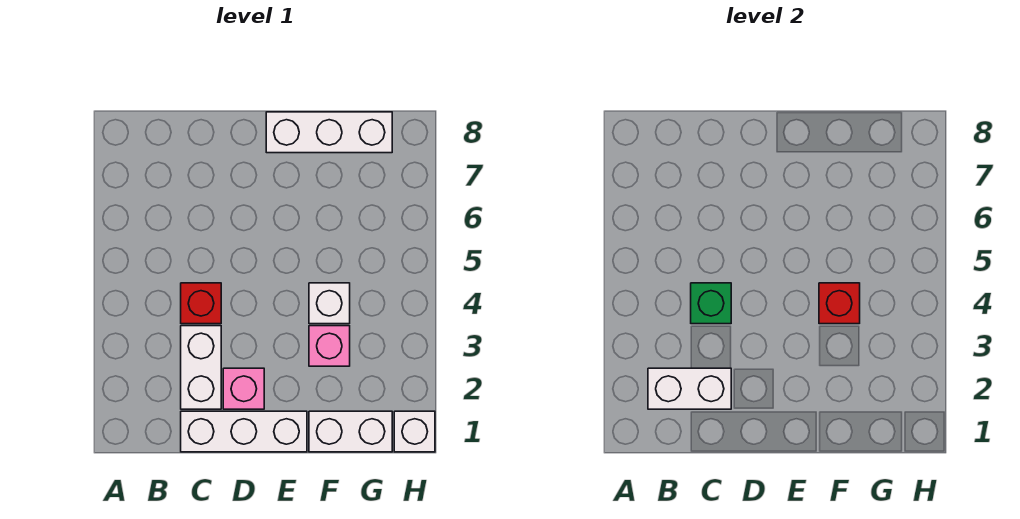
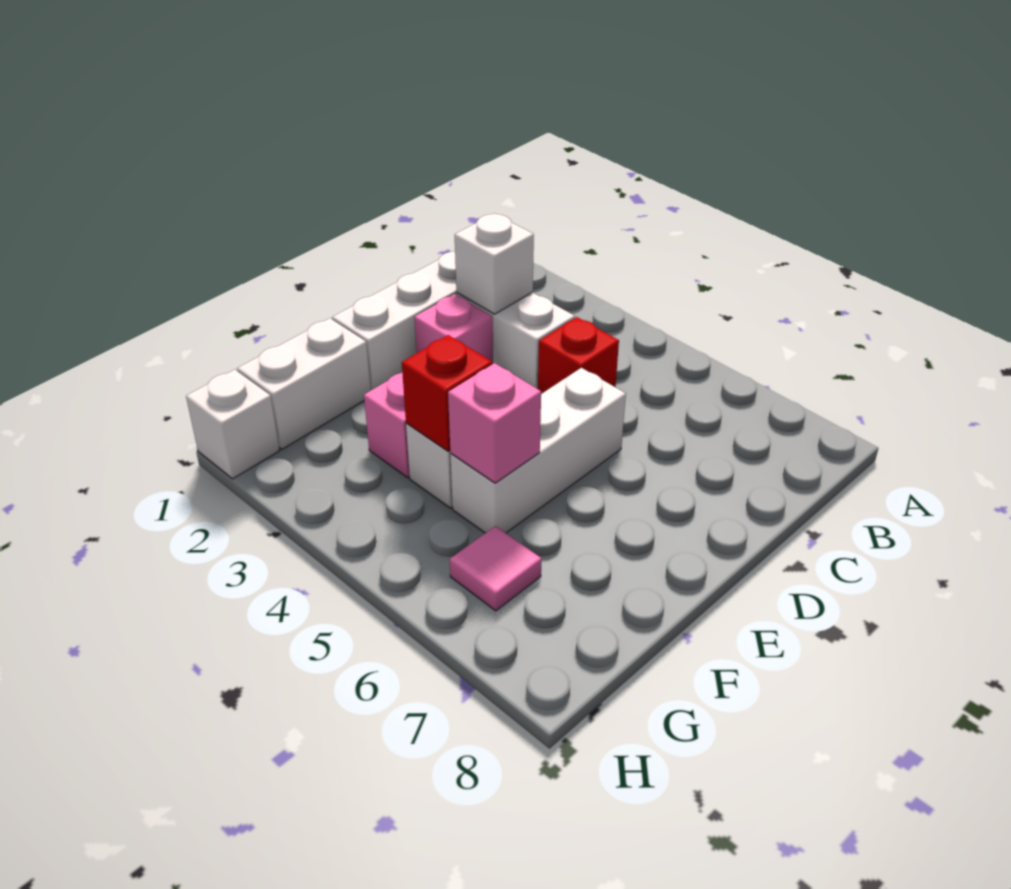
white brick B2:C2 level 2 -> white brick C2 level 2
green brick C4 level 2 -> none
white brick E8:G8 level 1 -> white brick D5:F5 level 1
none -> pink brick F5 level 2
none -> pink tile G6 level 1

